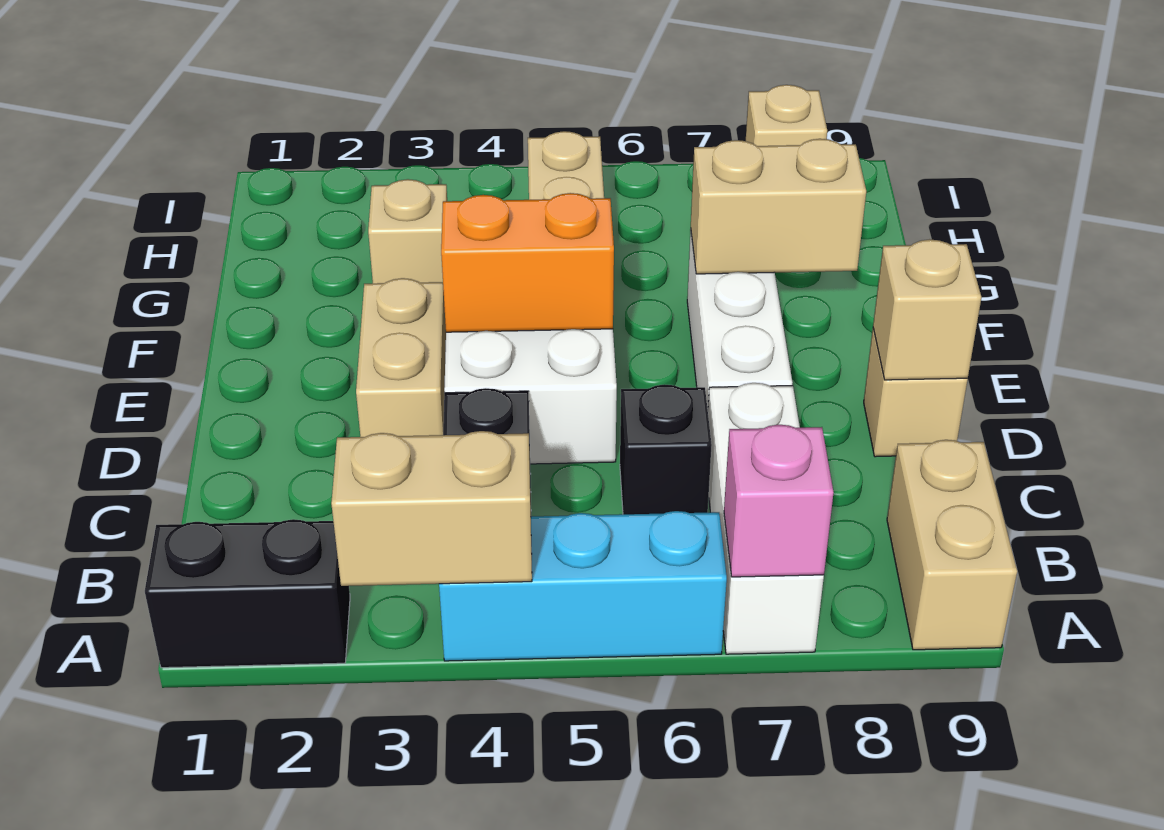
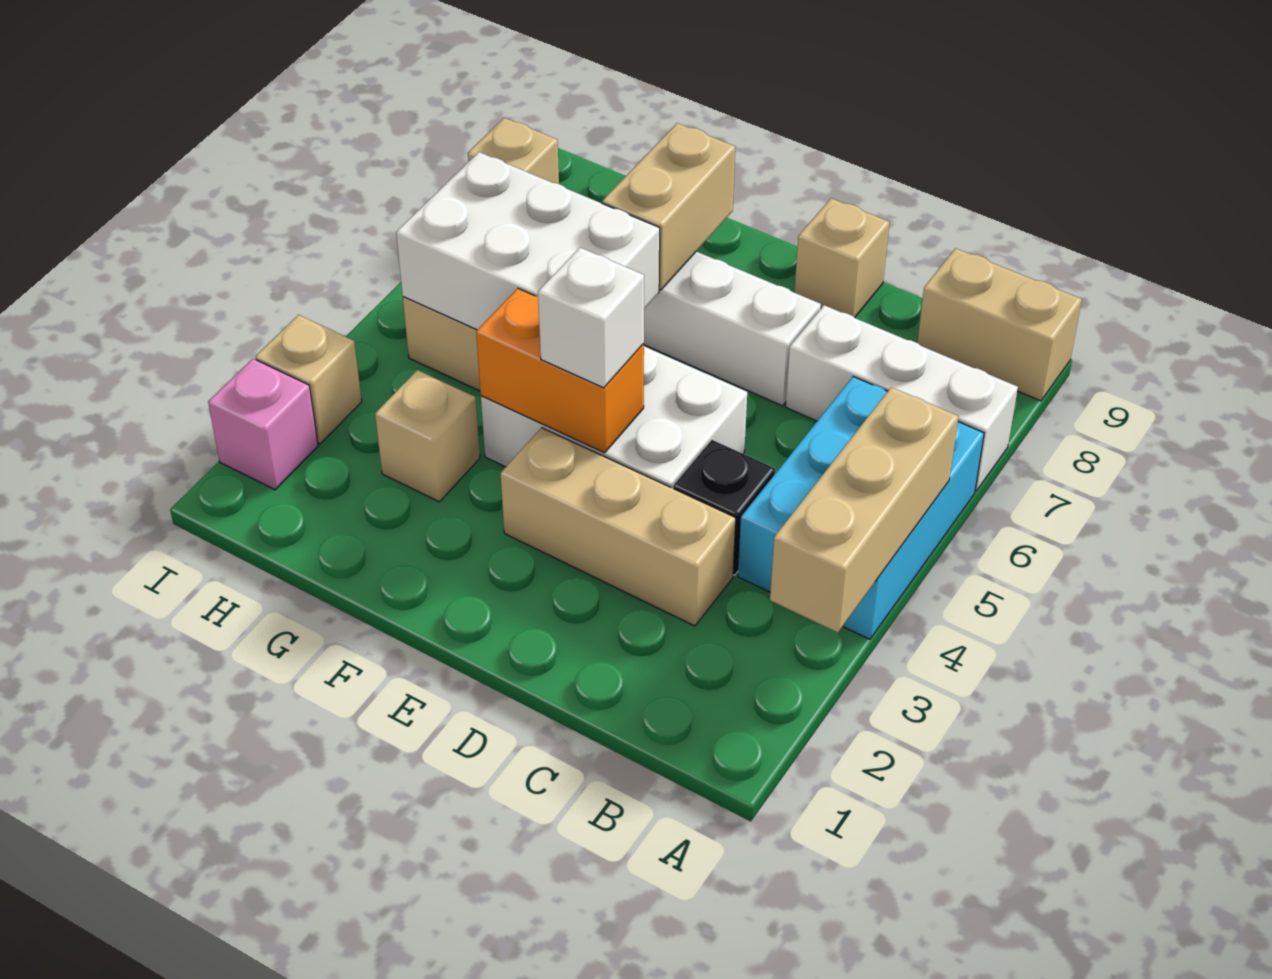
black brick A1:A2 level 1 -> none
tan brick A3:A4 level 2 -> tan brick A3:A5 level 2
cyan brick A4:A6 level 1 -> cyan brick A4:B6 level 1
pink brick A7 level 2 -> pink brick I2 level 1
black brick C6 level 1 -> none
tan brick D3:E3 level 1 -> tan brick C3:E3 level 1
tan brick D9 level 2 -> tan brick I3 level 1
orange brick E4:E5 level 2 -> orange brick E4:F4 level 2
none -> white brick E4 level 3
none -> white brick F5:H6 level 2

